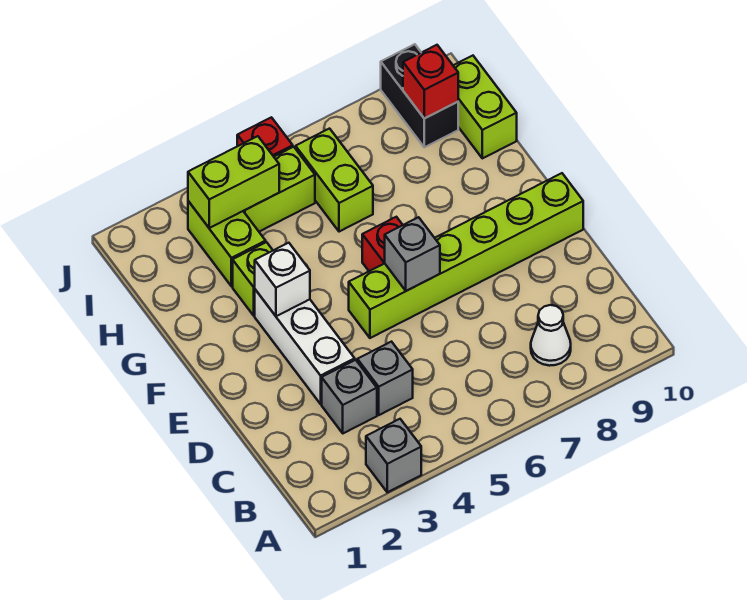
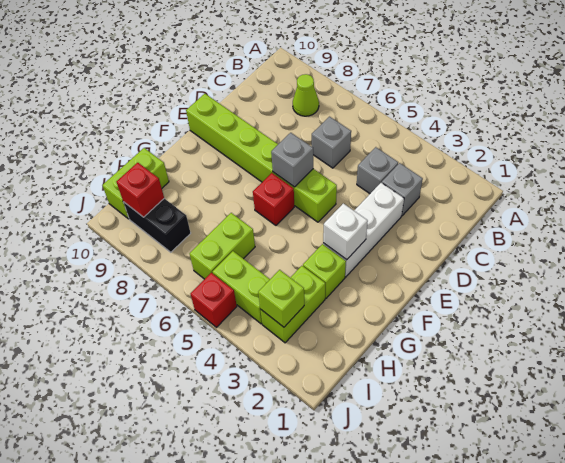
grey brick A3 level 1 -> grey brick C6 level 1
white cone B8 level 1 -> lime cone B8 level 1
lime brick I3:I4 level 2 -> lime brick I3 level 2
black brick I9:J9 level 1 -> black brick I8:I9 level 1

